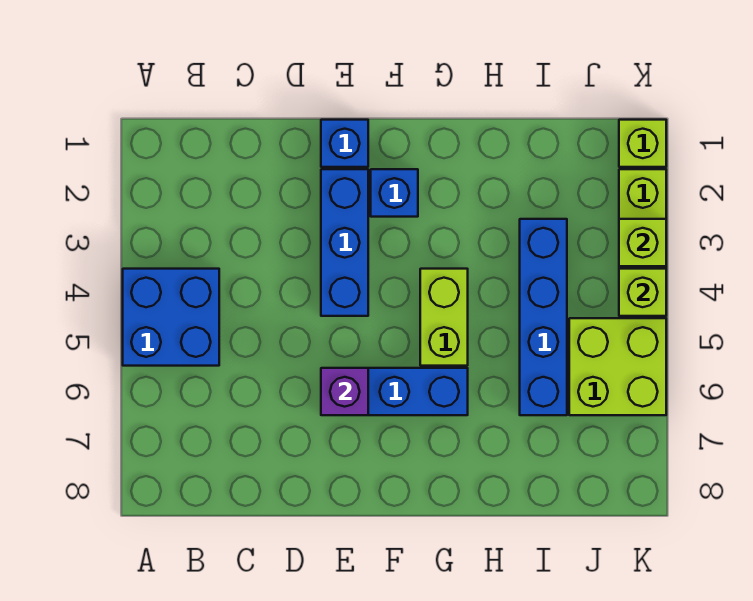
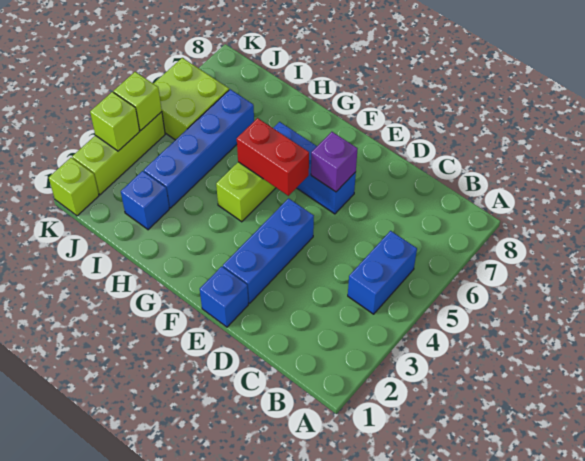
blue brick A4:B5 level 1 -> blue brick B4:B5 level 1
blue brick F2 level 1 -> blue brick I2 level 1
none -> red brick F5:G5 level 2

